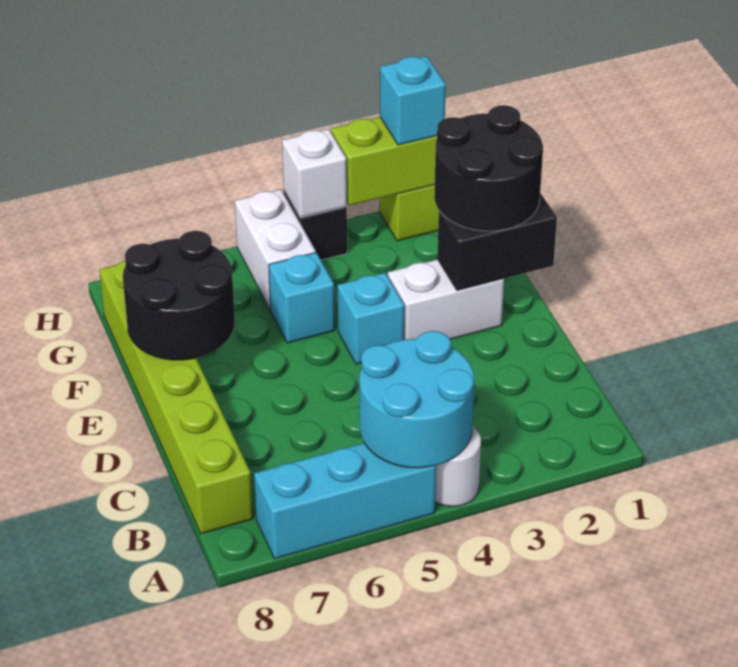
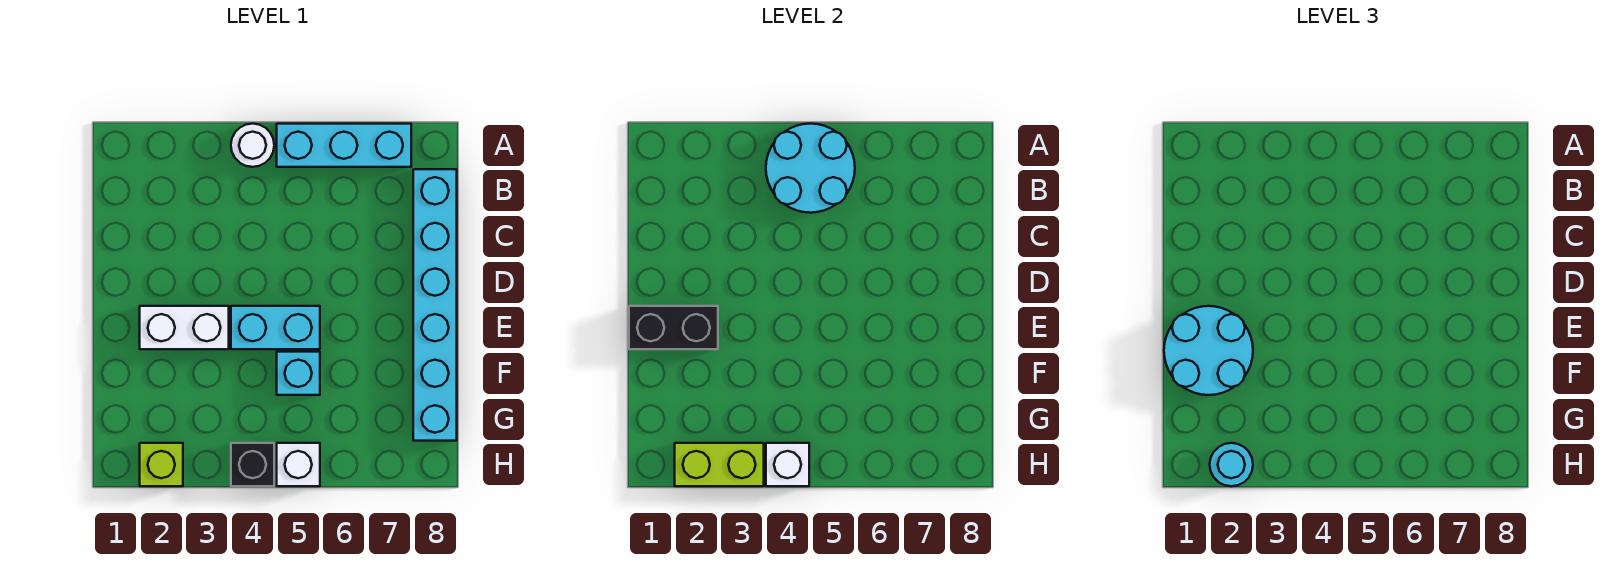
lime brick B8:G8 level 1 -> cyan brick B8:G8 level 1
black round brick E1:F2 level 3 -> cyan round brick E1:F2 level 3
cyan brick E4 level 1 -> cyan brick E4:E5 level 1
black round brick E7:F8 level 2 -> none
white brick G5:H5 level 1 -> white brick H5 level 1
cyan brick H2 level 3 -> cyan round brick H2 level 3

